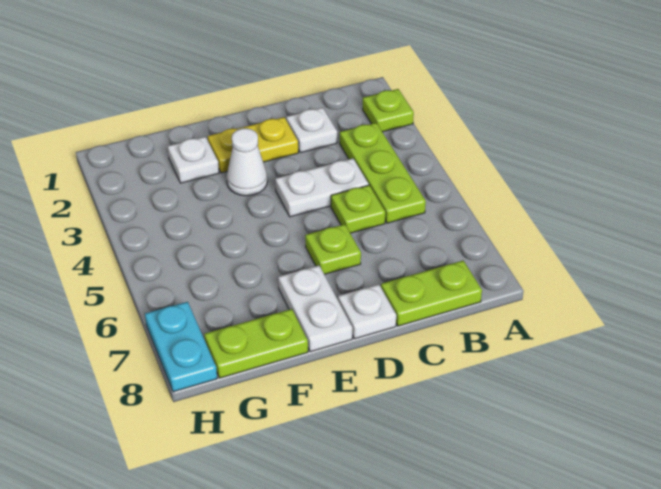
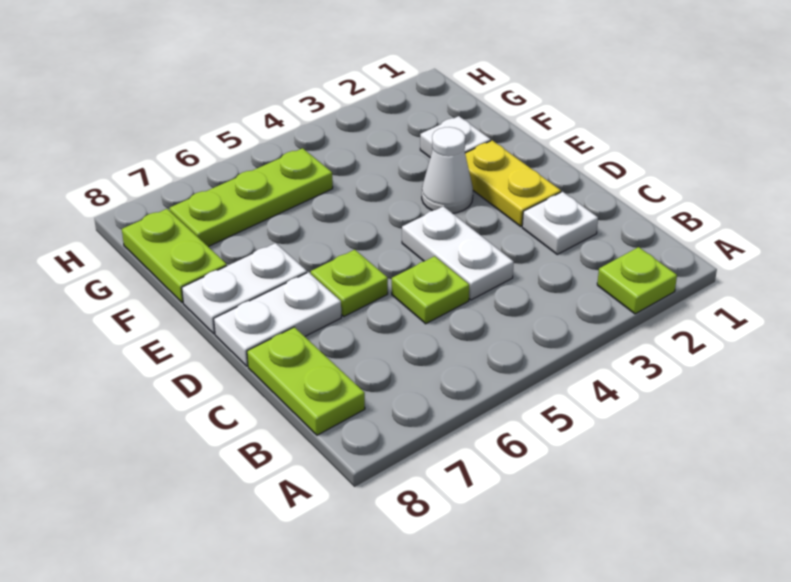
lime plate B3:B5 level 1 -> lime plate G5:G7 level 1
white plate D8 level 1 -> white plate D7:D8 level 1
cyan plate H7:H8 level 1 -> none

